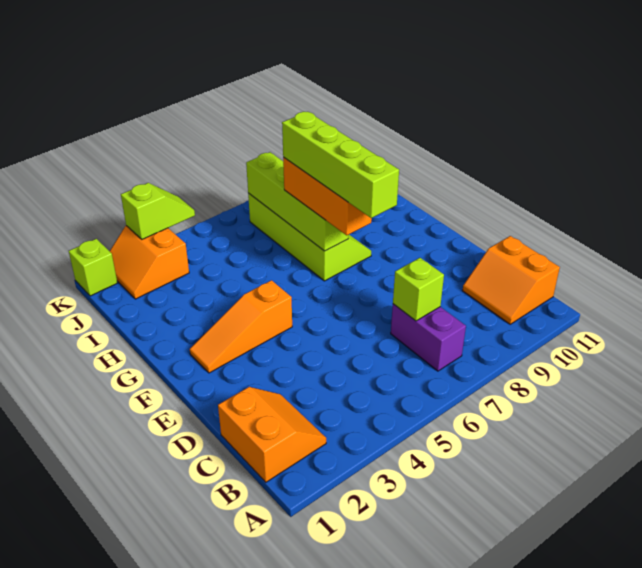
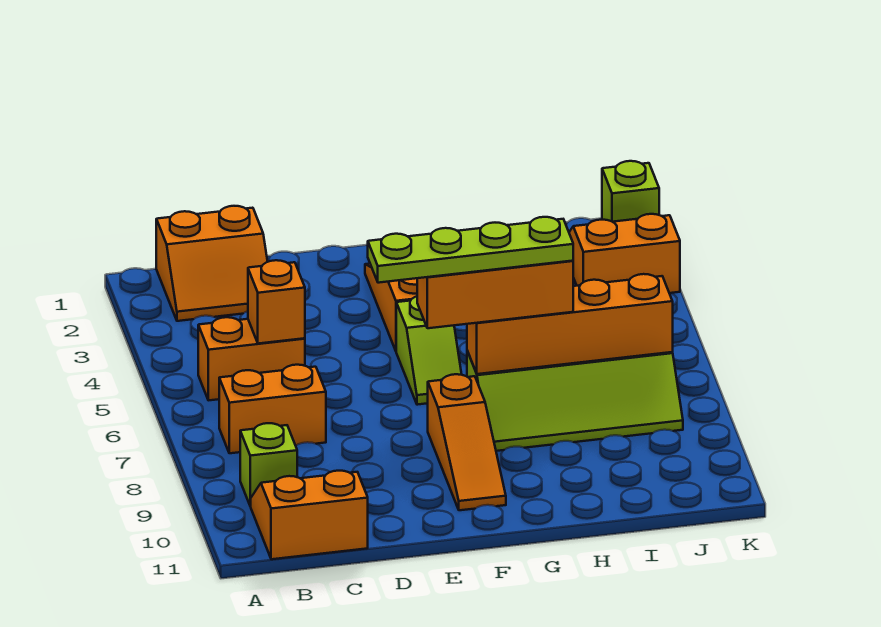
none -> orange brick B5:C5 level 1
purple brick B7:C7 level 1 -> orange brick B7:C7 level 1
none -> orange brick C5 level 2
lime brick C7 level 2 -> lime brick B9 level 1
lime brick E7:H7 level 4 -> lime plate E7:H7 level 4
none -> orange slope F8:F10 level 1 top 8
lime brick G7:J7 level 2 -> orange brick G7:J7 level 2
lime slope K3:K4 level 2 top 3 -> lime slope F5:F6 level 1 top 5

